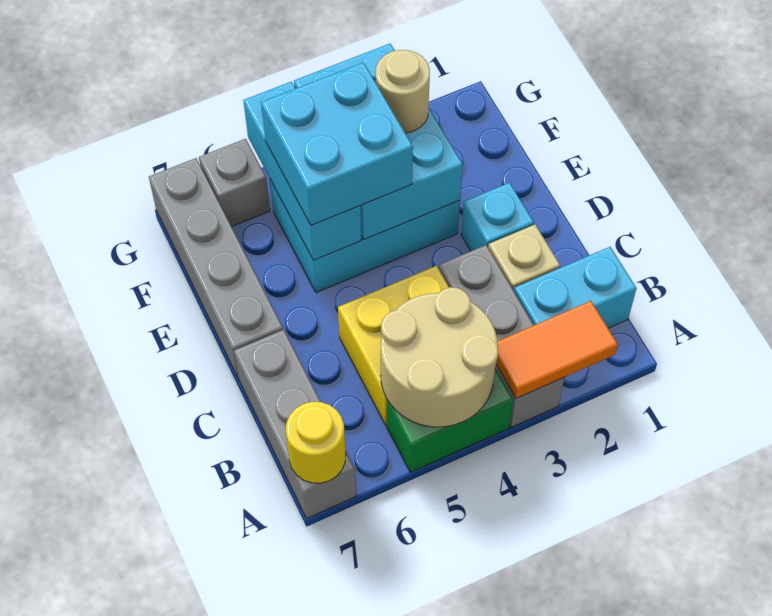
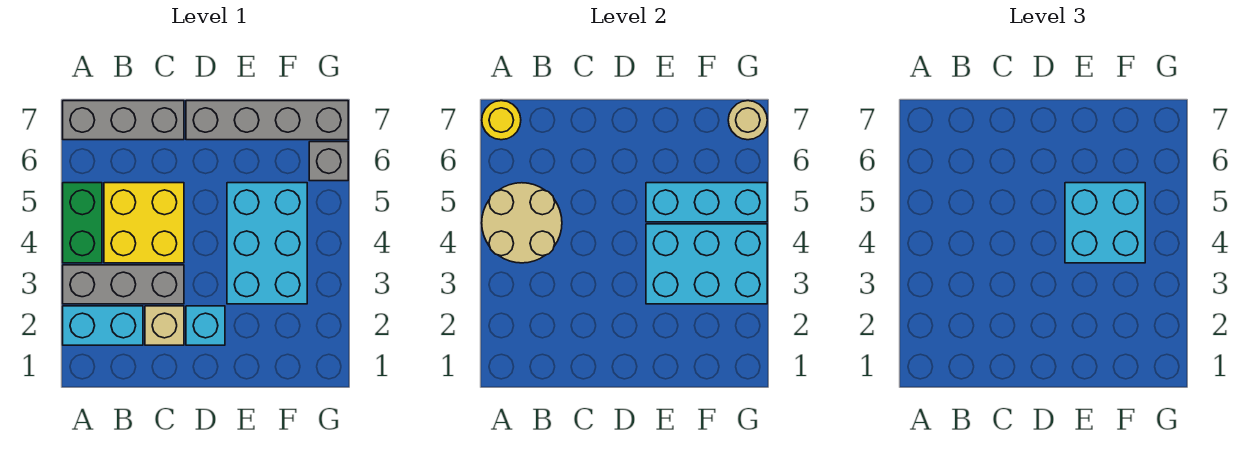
orange tile A2:A3 level 2 -> none
cyan brick B1:B2 level 1 -> cyan brick A2:B2 level 1
tan round brick F3 level 3 -> tan round brick G7 level 2

